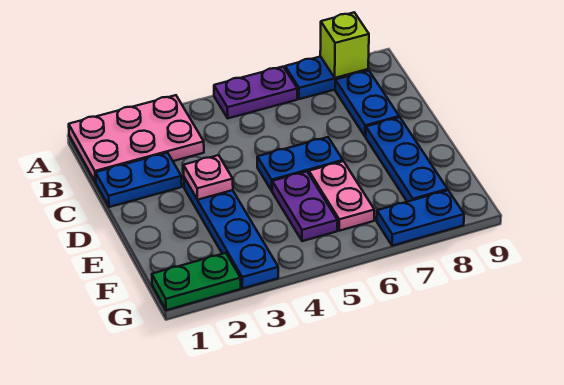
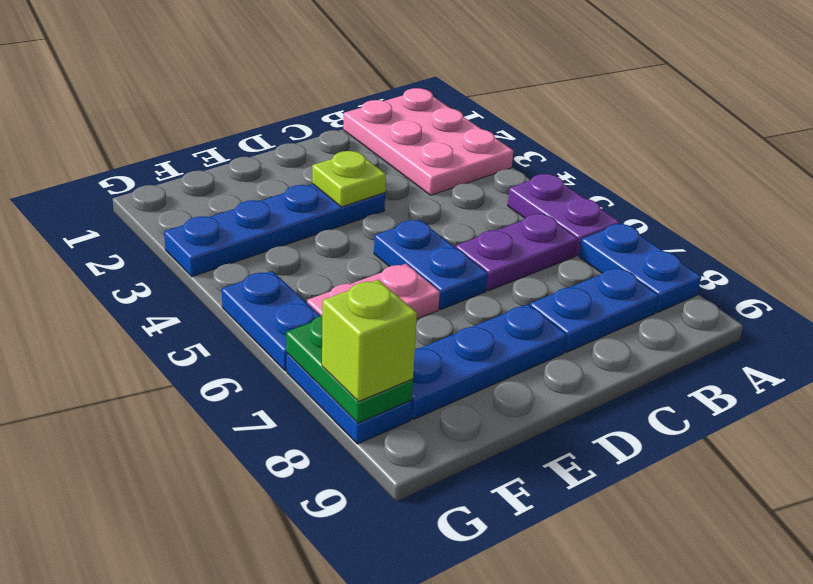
lime brick A8 level 2 -> lime brick G8 level 3
blue plate C1:C2 level 1 -> blue plate G5:G6 level 1
pink plate D3 level 2 -> lime plate D3 level 2
purple plate E5:F5 level 1 -> purple plate B6:C6 level 1
green plate G1:G2 level 1 -> green plate G7:G8 level 2

